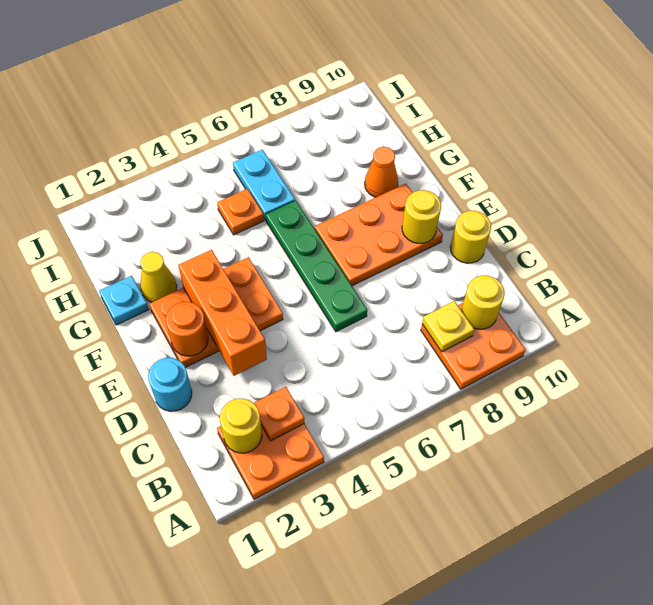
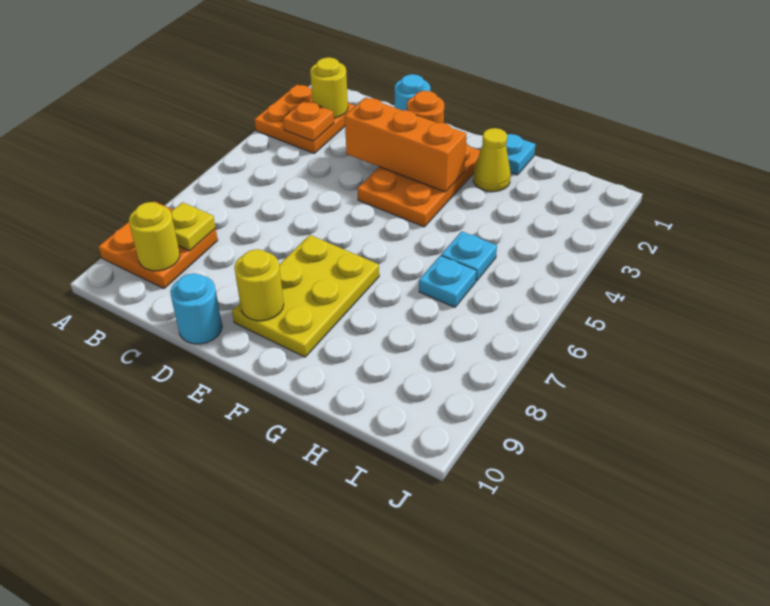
green plate D6:G6 level 1 -> none
yellow round brick D10 level 1 -> cyan round brick D10 level 1
orange plate E7:F9 level 1 -> yellow plate E7:F9 level 1
orange cone G9 level 1 -> none
orange plate H5 level 1 -> cyan plate H5 level 1
cyan plate H6:I6 level 1 -> cyan plate H6 level 1

